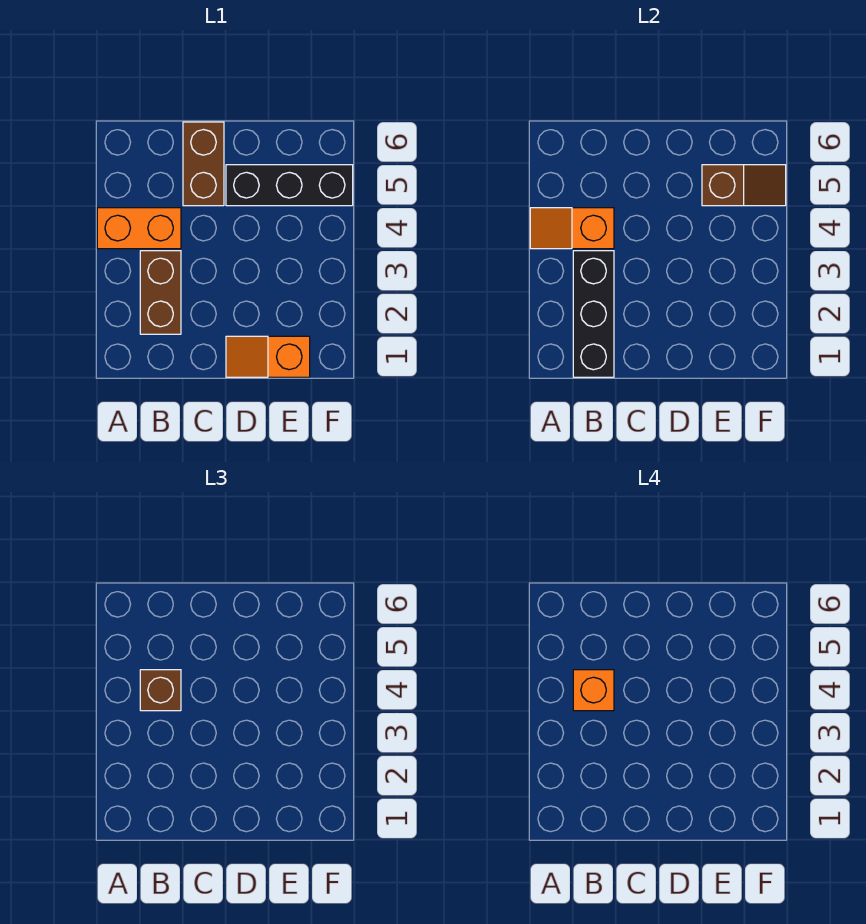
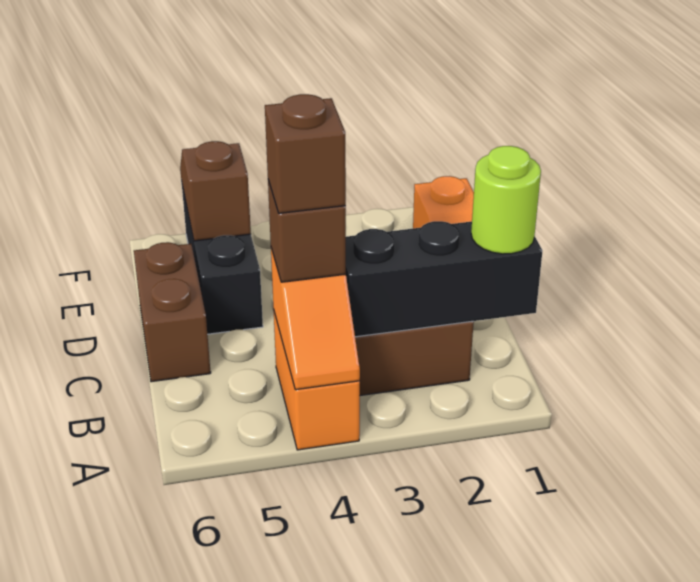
none -> lime round brick B1 level 3
orange brick B4 level 4 -> brown brick B4 level 4
brown brick C5:C6 level 1 -> brown brick C6:D6 level 1

